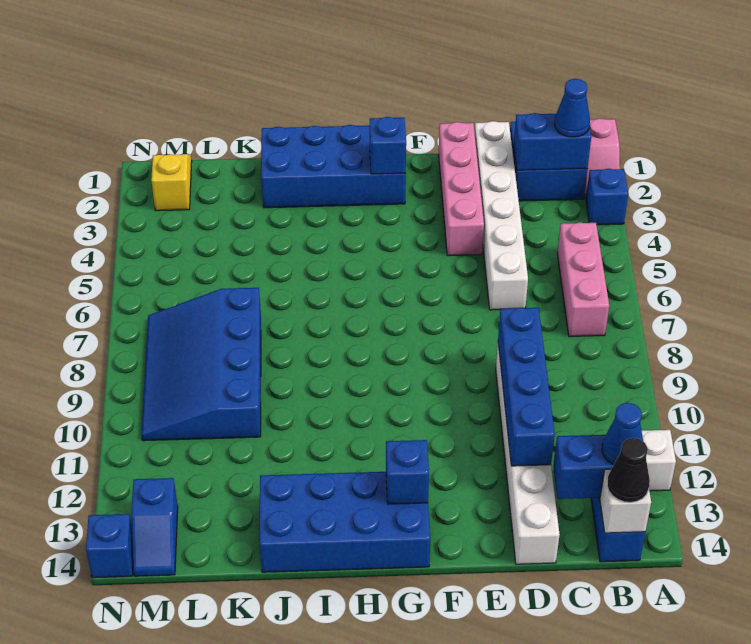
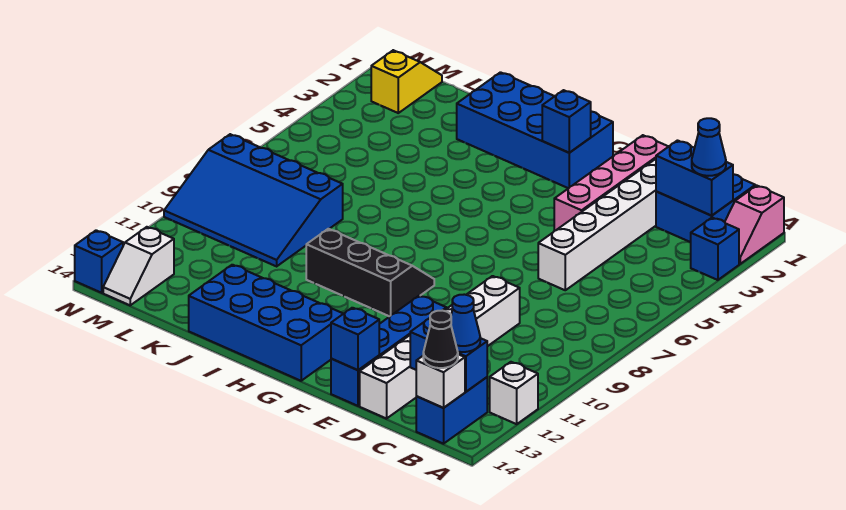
pink brick B5:B7 level 1 -> none
blue brick D9:D12 level 2 -> blue brick E11:E14 level 1
none -> black slope G9:I10 level 1 top 10
blue brick G13 level 2 -> blue brick E14 level 2
blue slope K7:M10 level 1 top K -> blue slope K8:N10 level 1 top 8
blue slope M13:M14 level 1 top 13 -> white slope M13:M14 level 1 top 13

